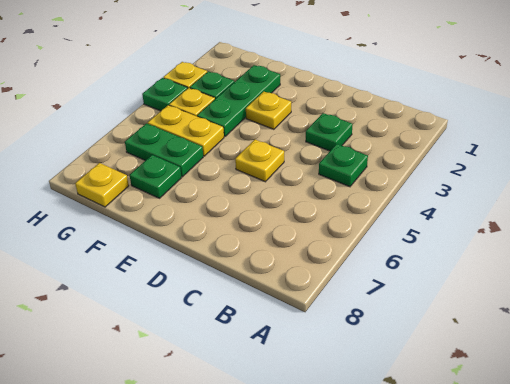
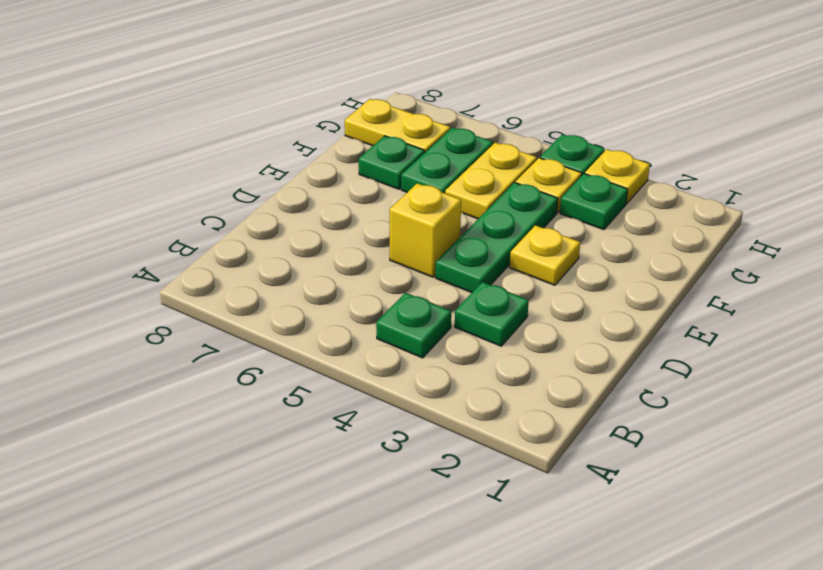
yellow plate D5 level 1 -> yellow brick D5 level 1
green plate F2:F4 level 1 -> green plate D4:F4 level 1
yellow plate G8 level 1 -> yellow plate G7:G8 level 1

